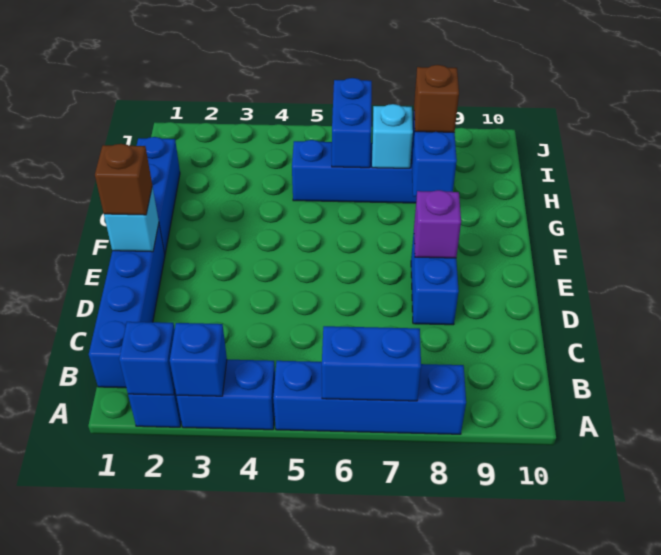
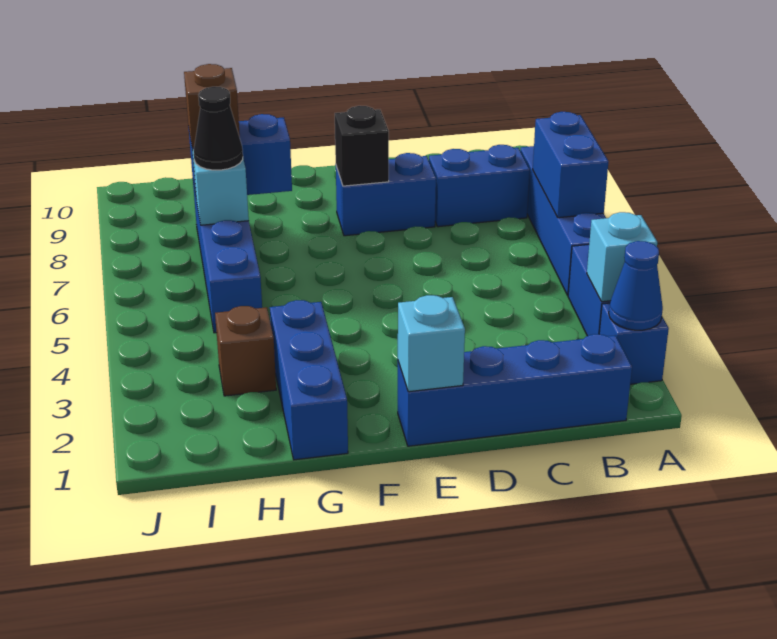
blue brick A2 level 2 -> blue cone A2 level 2
blue brick A3 level 2 -> cyan brick A3 level 2
brown brick E1 level 3 -> brown brick H3 level 1
purple brick E8 level 2 -> black brick E8 level 2
blue brick F1:H1 level 1 -> blue brick G1:G3 level 1
blue brick H6:I6 level 2 -> blue brick B8:C8 level 1
none -> black cone H7 level 3

